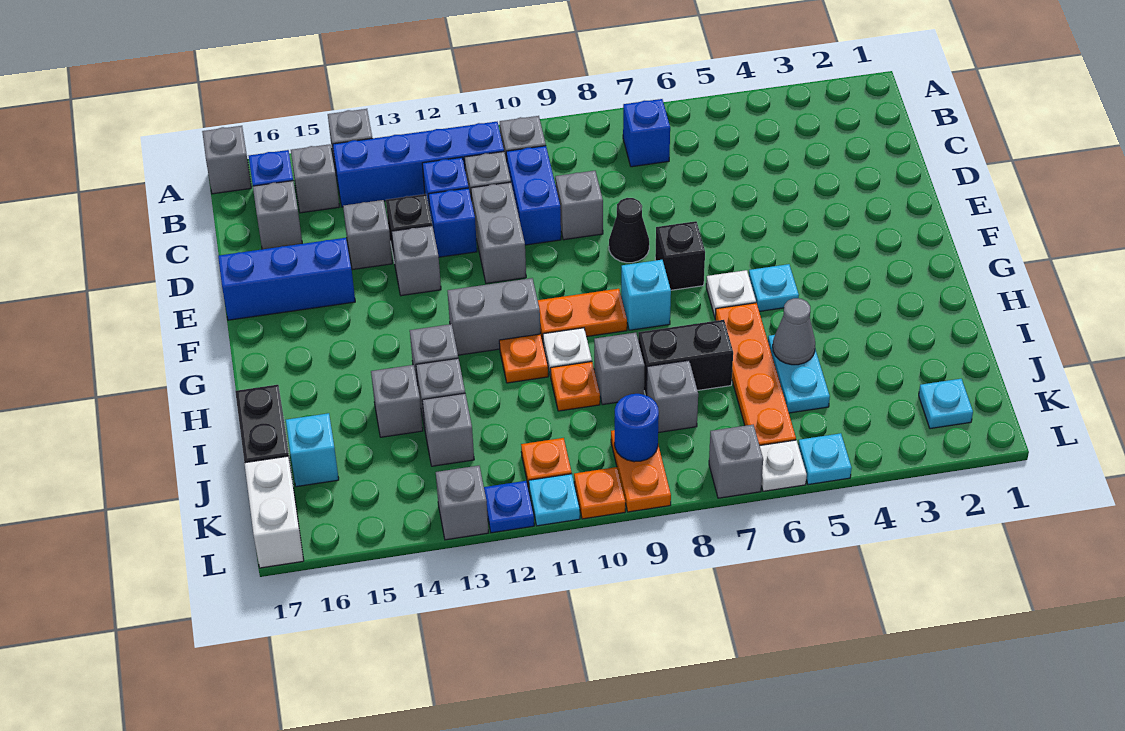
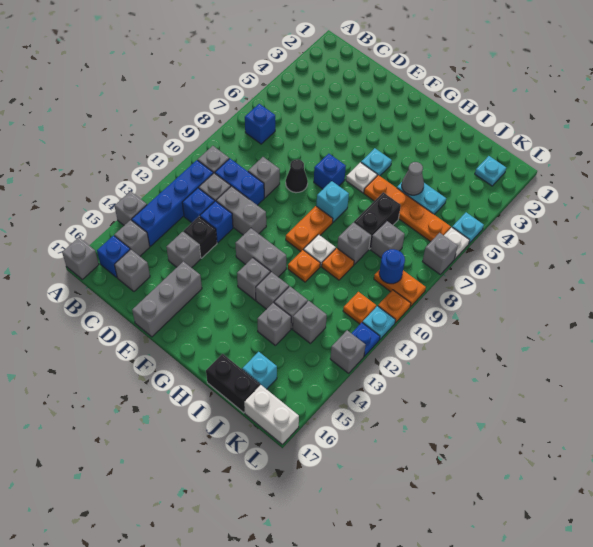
grey brick E13 level 1 -> grey brick G13 level 1
blue brick E15:E17 level 1 -> grey brick E15:E17 level 1
black brick F7 level 1 -> blue brick F7 level 1
grey brick G11:G12 level 1 -> grey brick F12:G12 level 1

